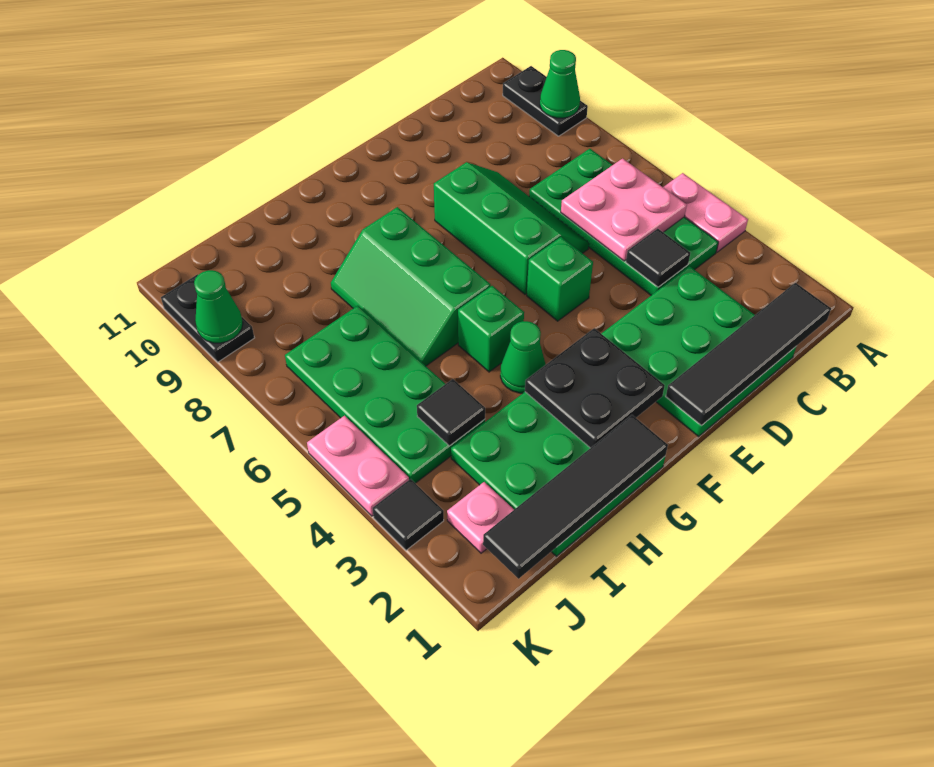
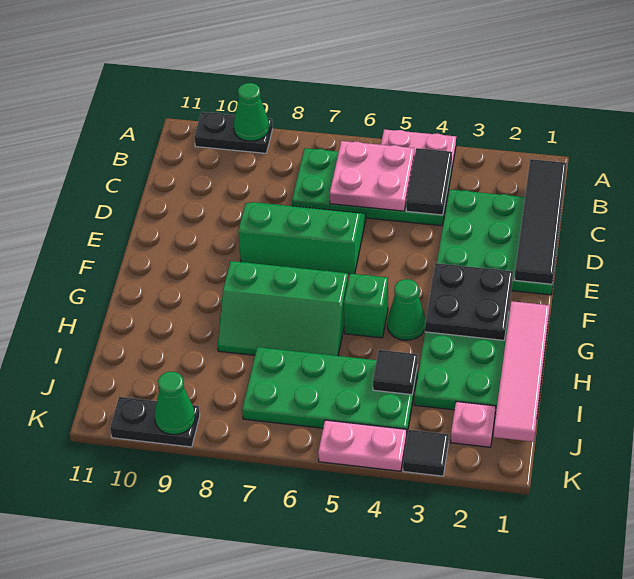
black tile C4 level 2 -> black tile B4:C4 level 2
green brick E5 level 1 -> none
black tile G1:J1 level 2 -> pink tile G1:J1 level 2

